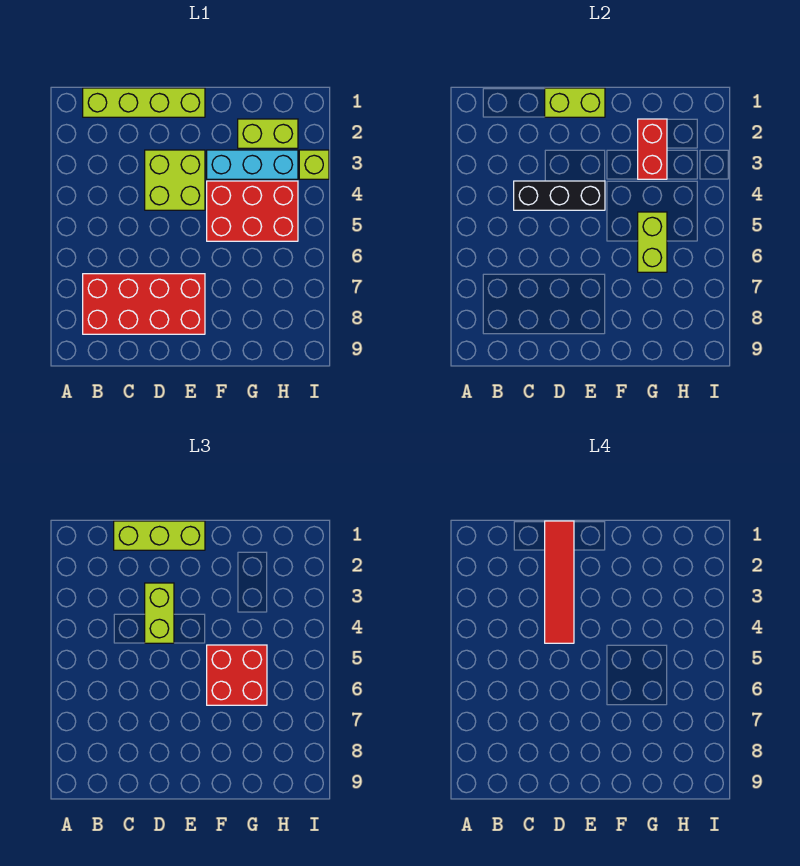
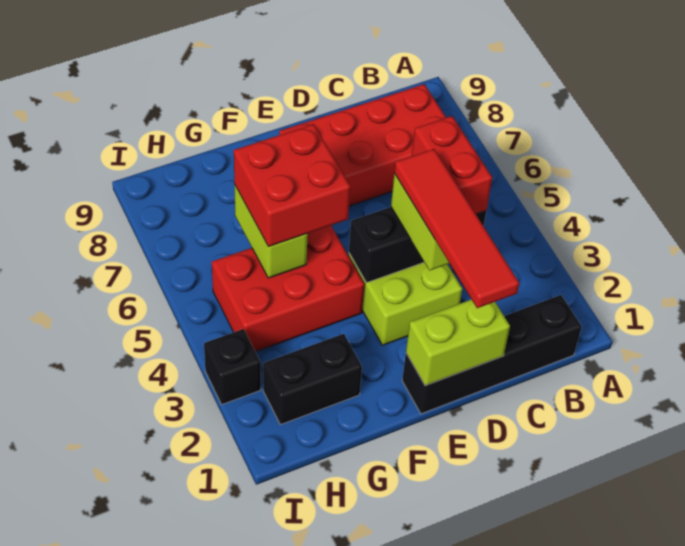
lime brick B1:E1 level 1 -> black brick B1:E1 level 1
lime brick C1:E1 level 3 -> none
cyan brick F3:H3 level 1 -> none
lime brick G2:H2 level 1 -> black brick G2:H2 level 1
red brick G2:G3 level 2 -> red brick C4:C5 level 3
lime brick I3 level 1 -> black brick I3 level 1

